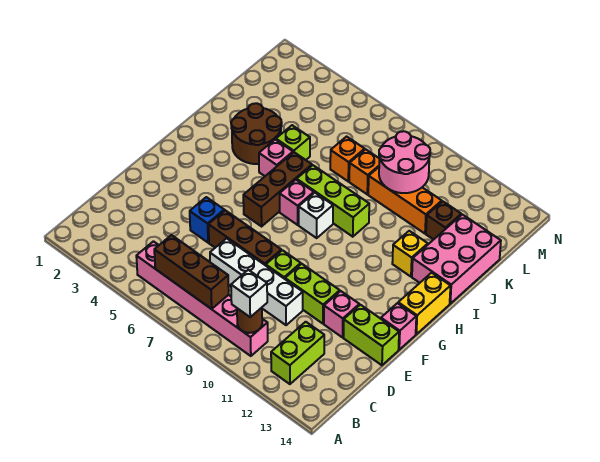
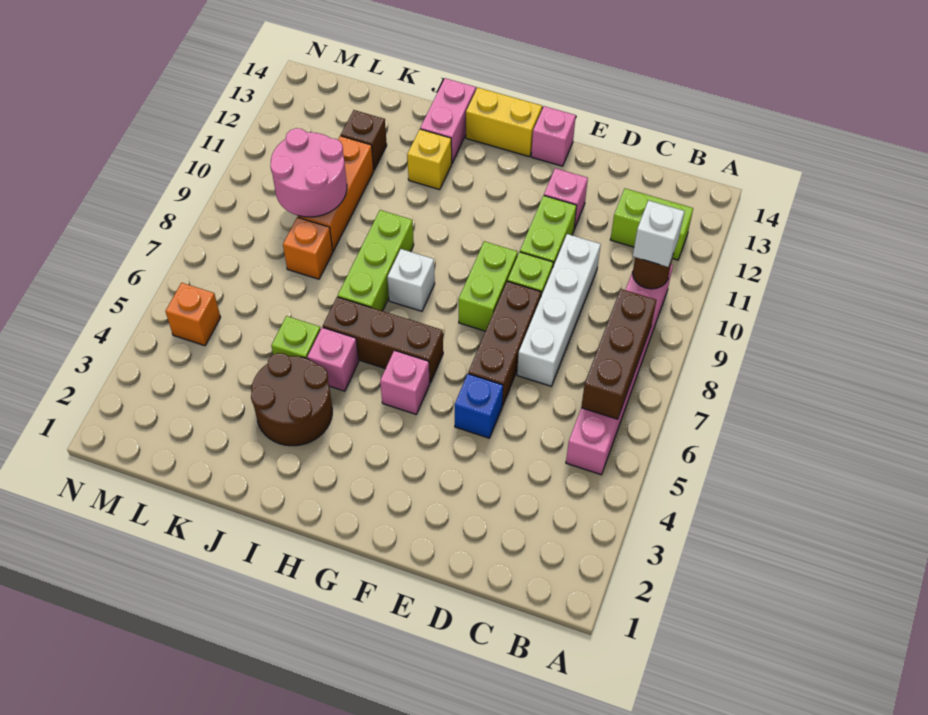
lime brick E13:E14 level 1 -> lime brick F8:F9 level 1
pink brick H7 level 1 -> pink brick G5 level 1
pink brick I13:K14 level 1 -> pink brick I13:I14 level 1
orange brick K7 level 1 -> orange brick M5 level 1

